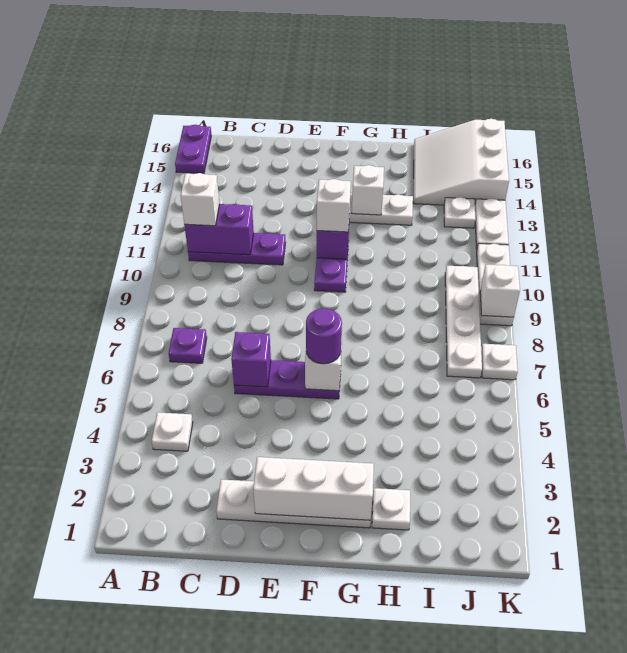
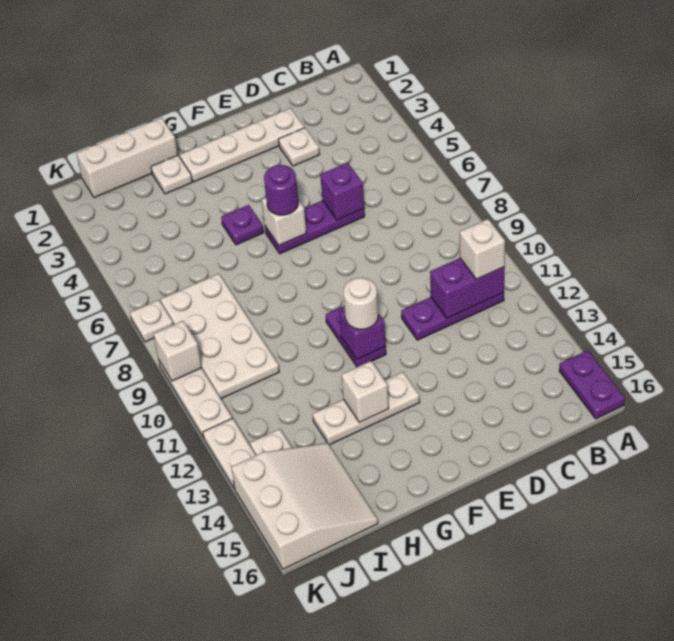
white plate B4 level 1 -> white plate D3 level 1
purple plate B7 level 1 -> purple plate G5 level 1
white brick E2:G2 level 2 -> white brick H1:J1 level 1
white brick F11 level 3 -> white round brick F11 level 3
white plate J7:J10 level 1 -> white plate I7:J10 level 1

